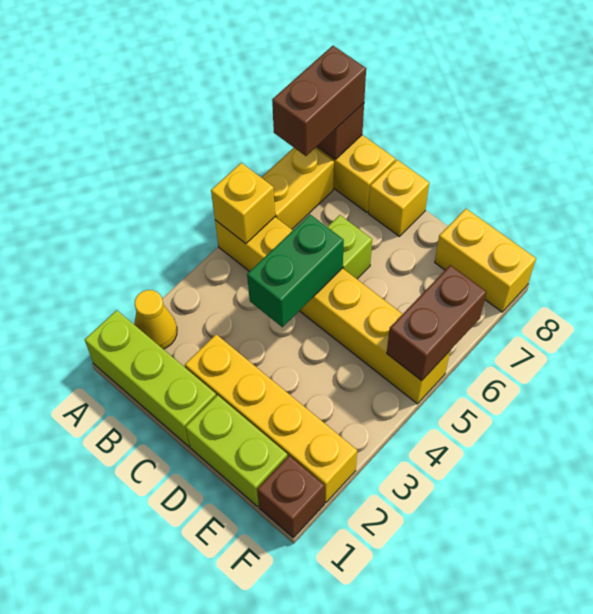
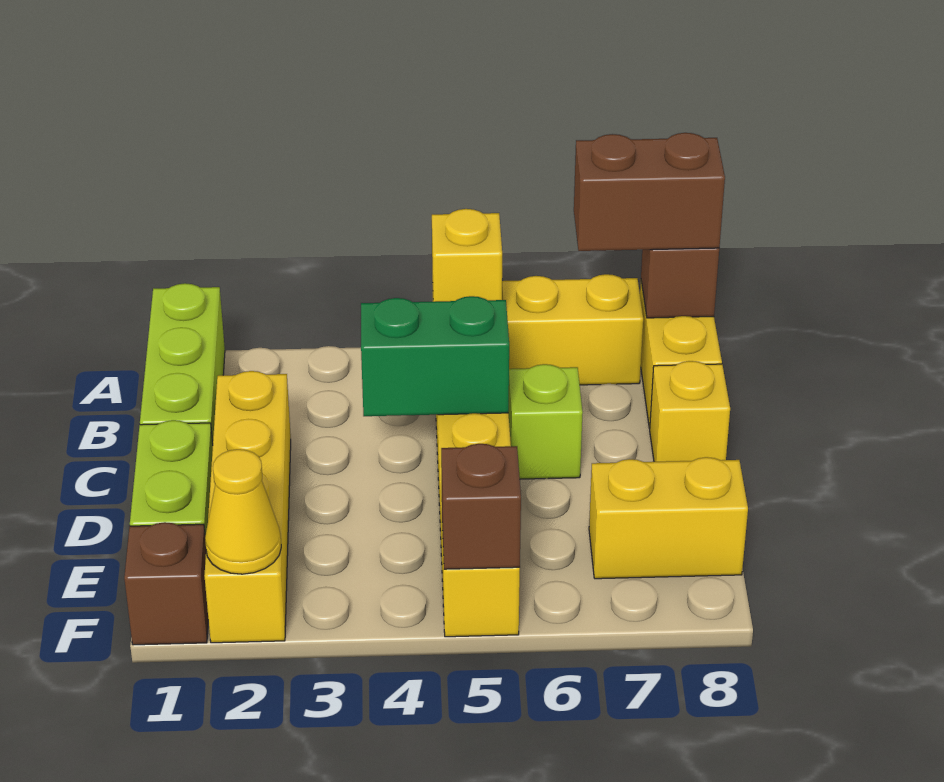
yellow cone A2 level 1 -> yellow cone F2 level 2
yellow brick E8:F8 level 1 -> yellow brick E7:E8 level 1
brown brick F5:F6 level 2 -> brown brick F5 level 2

